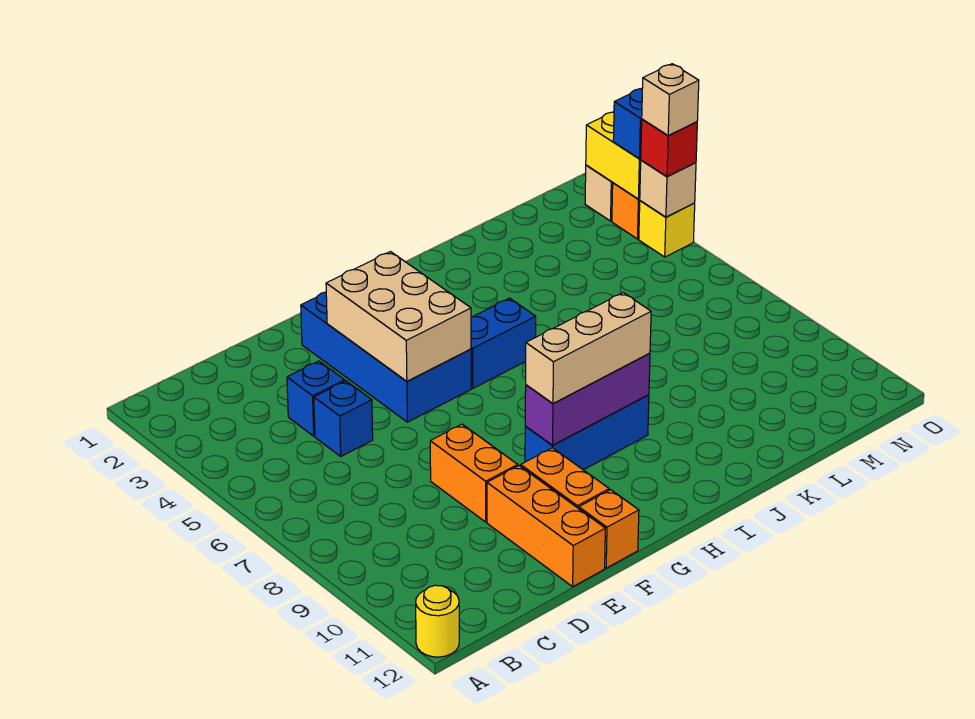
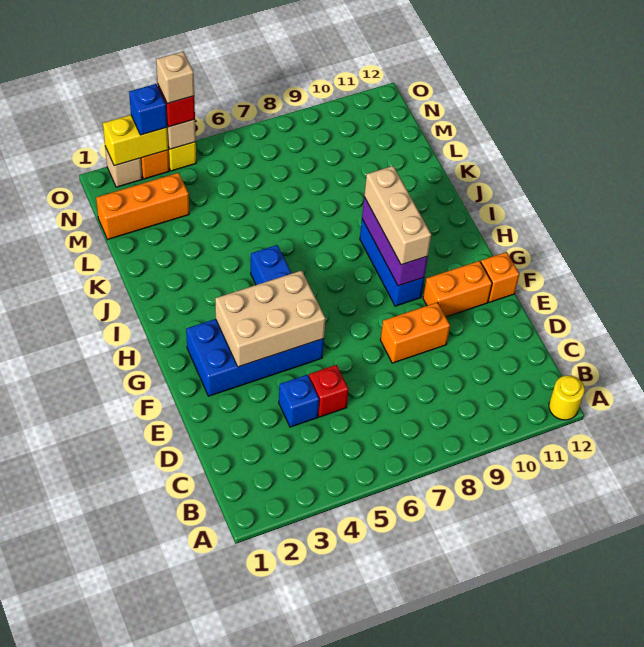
blue brick D5 level 1 -> red brick D5 level 1
orange brick E10:E12 level 1 -> orange brick M1:M3 level 1

